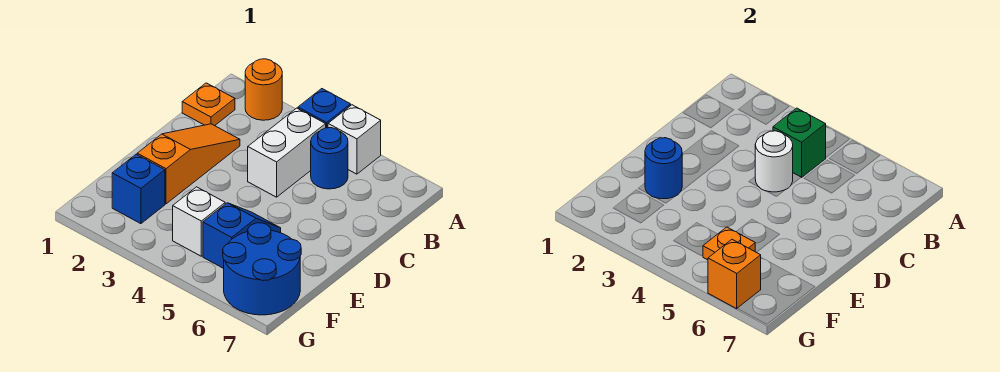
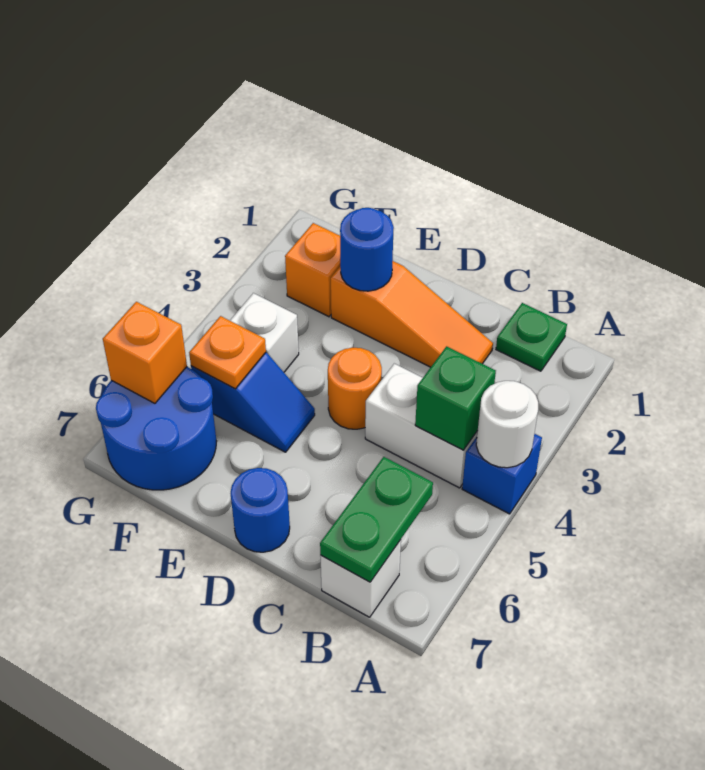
orange round brick A2 level 1 -> orange round brick D4 level 1
white brick A5 level 1 -> white brick B7 level 1
orange plate B1 level 1 -> green plate B1 level 1
blue round brick B5 level 1 -> blue round brick D7 level 1
none -> green plate B6:B7 level 2
white round brick C4 level 2 -> white round brick A4 level 2
blue brick F2 level 1 -> orange brick F2 level 1

